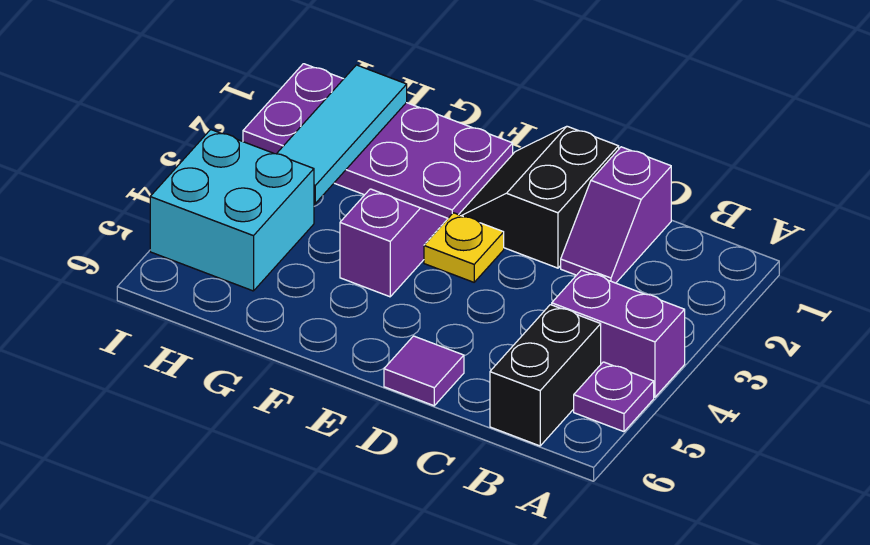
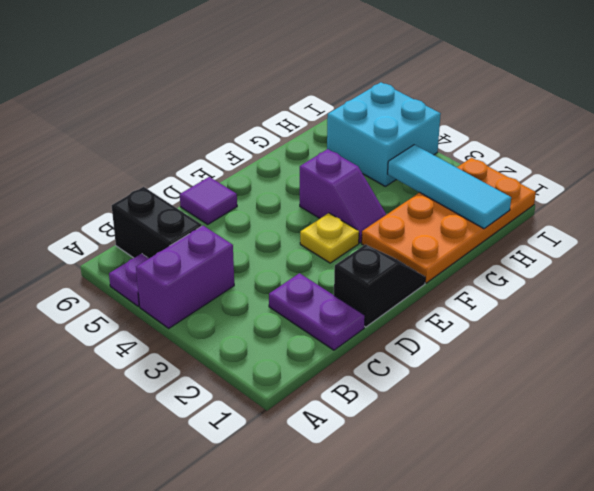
purple slope C1:C2 level 1 top 1 -> purple plate C1:C2 level 1
black slope D1:E2 level 1 top D -> black slope D1:E1 level 1 top D
purple plate F1:I2 level 1 -> orange plate F1:I2 level 1

